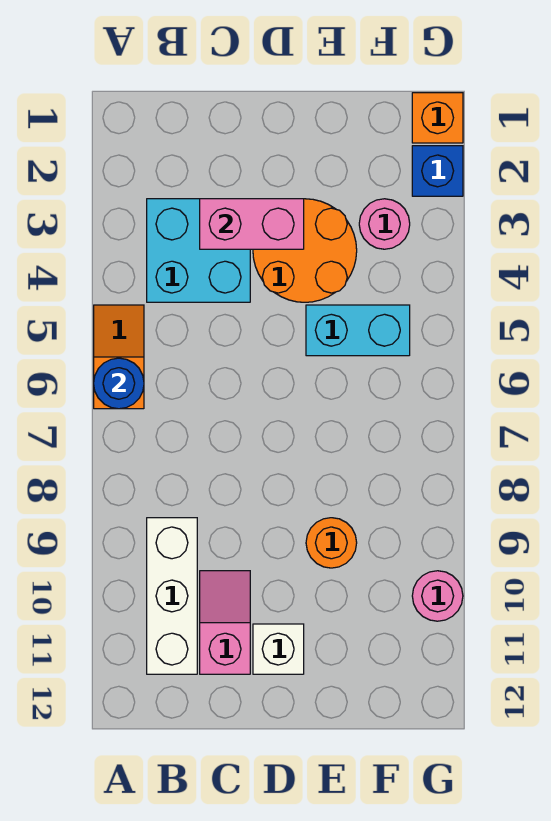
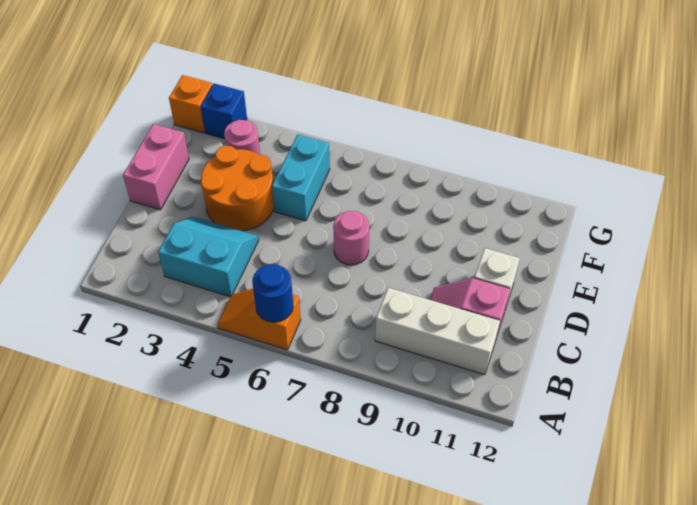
cyan brick B3:C4 level 1 -> cyan slope B3:C4 level 1 top B
pink brick C3:D3 level 2 -> pink brick D1:E1 level 1
orange round brick E9 level 1 -> none
pink round brick G10 level 1 -> pink round brick D7 level 1

